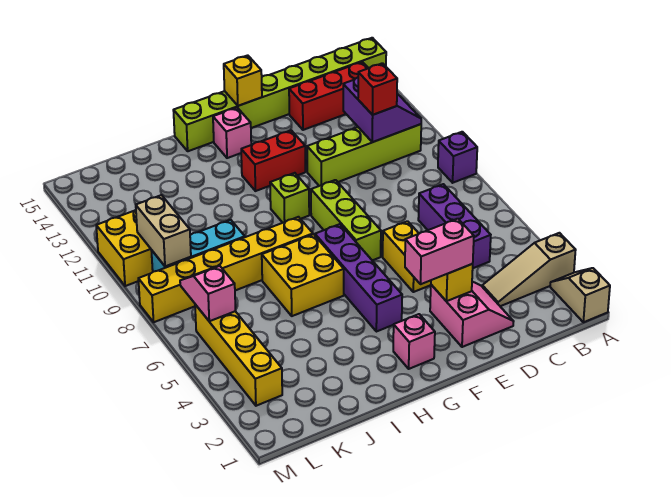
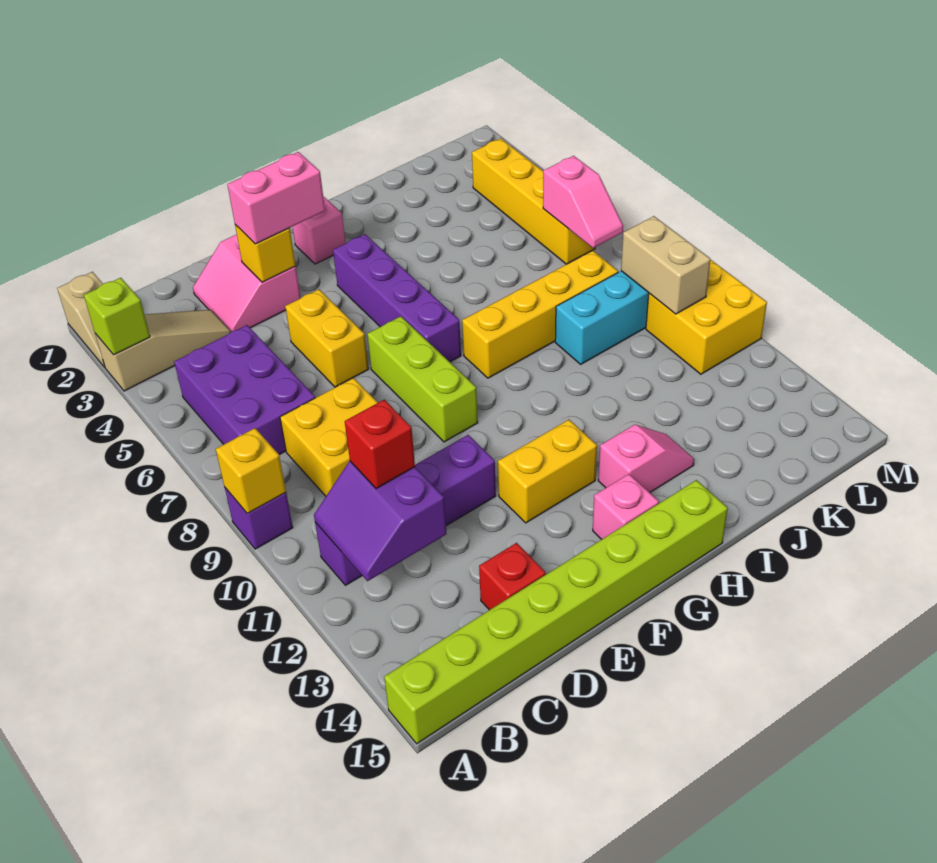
lime brick B11:E11 level 1 -> purple brick B11:E11 level 1
red brick B14:D14 level 1 -> red brick D14 level 1
purple brick C5:C7 level 1 -> purple brick B5:C7 level 1
red brick F12:G12 level 1 -> yellow brick F12:G12 level 1
yellow brick F15 level 2 -> yellow brick A9 level 2
lime brick G10 level 1 -> lime brick A3 level 2
yellow brick H6:I7 level 1 -> yellow brick C8:D9 level 1
yellow brick H8:M8 level 1 -> yellow brick H8:K8 level 1
none -> pink slope H13:I13 level 1 top H

